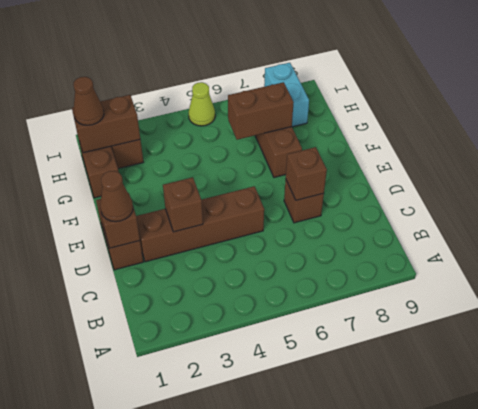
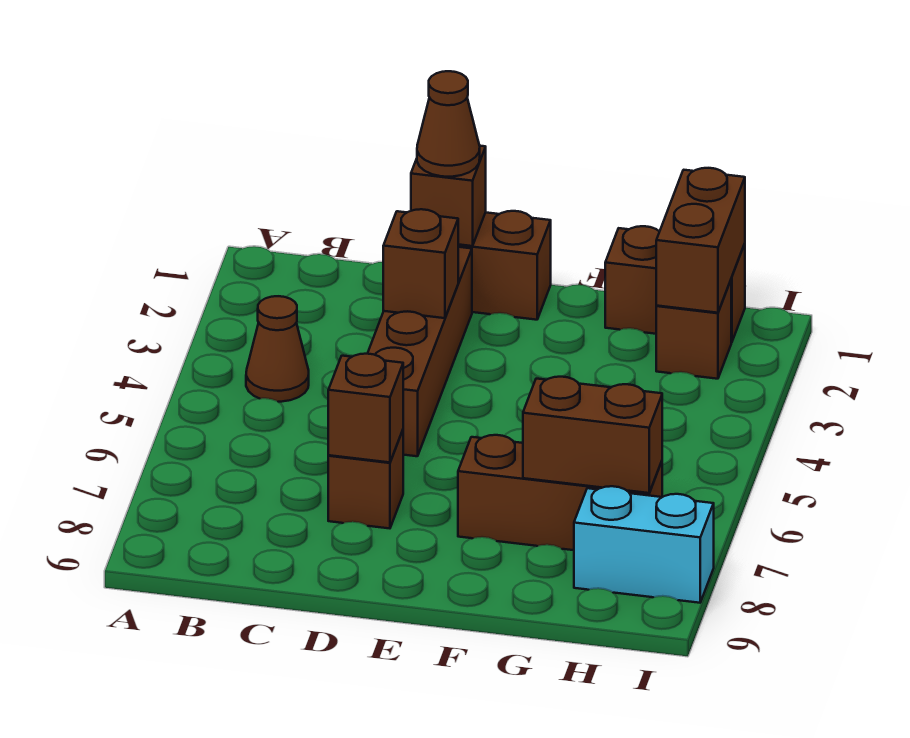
brown brick G6:G7 level 2 -> brown brick G7:H7 level 2
brown cone H1 level 3 -> brown cone B4 level 1
lime cone I5 level 1 -> none

